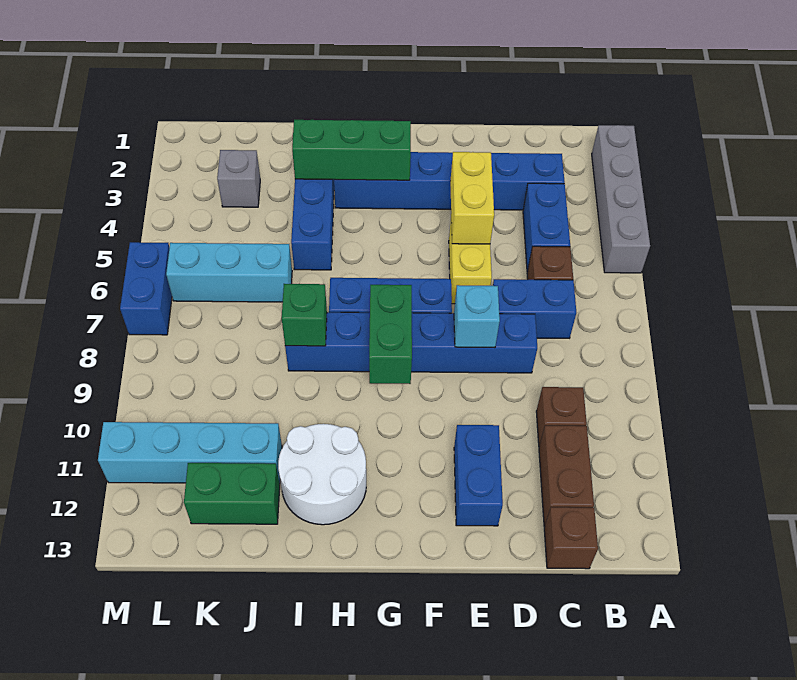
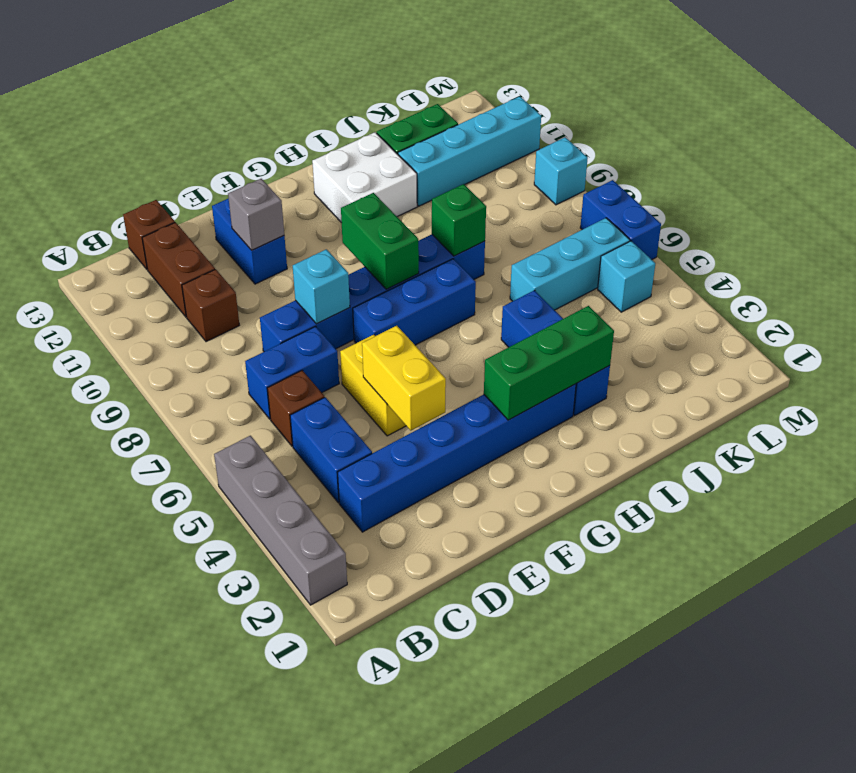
white round brick H11:I12 level 1 -> white brick H11:I12 level 1
grey brick K3 level 1 -> grey brick E11 level 2
none -> cyan brick L5 level 1
none -> cyan brick M9 level 1

